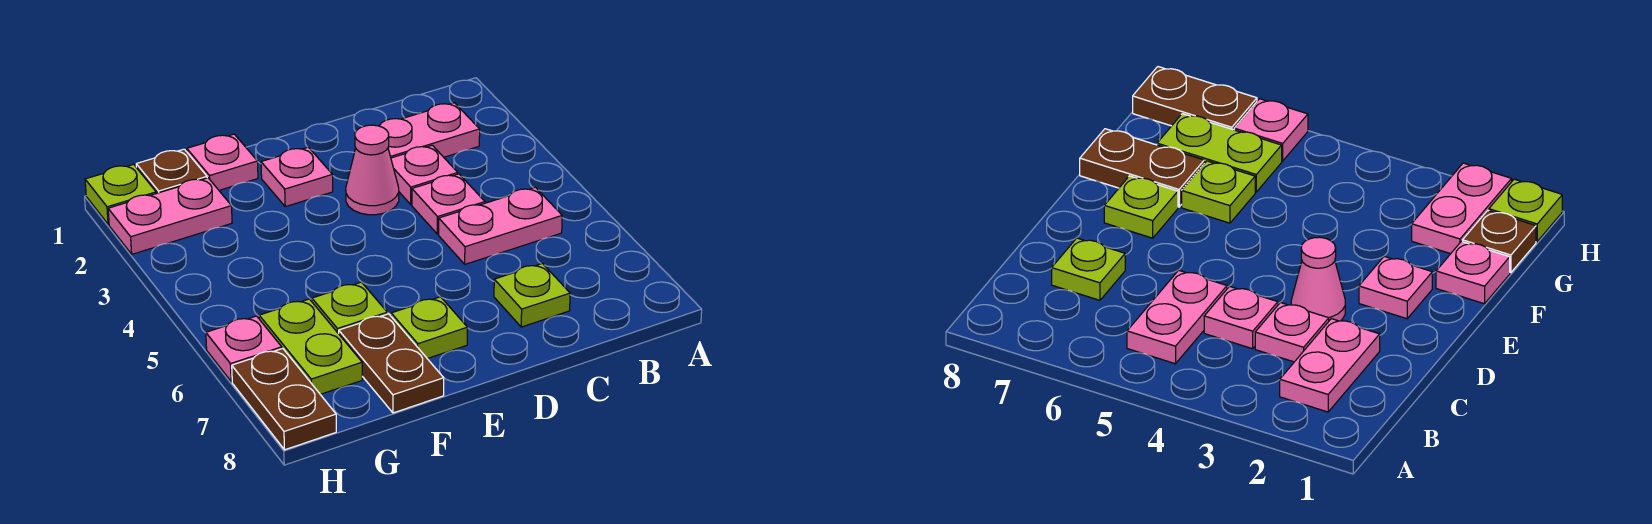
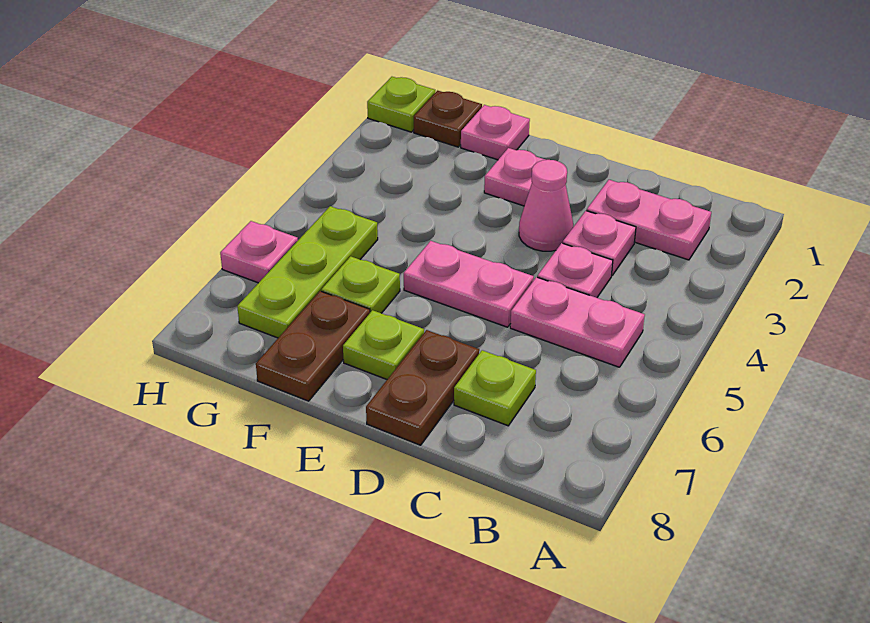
pink plate G2:H2 level 1 -> pink plate D5:E5 level 1
lime plate G6:G7 level 1 -> lime plate G5:G7 level 1
brown plate H7:H8 level 1 -> brown plate D7:D8 level 1

